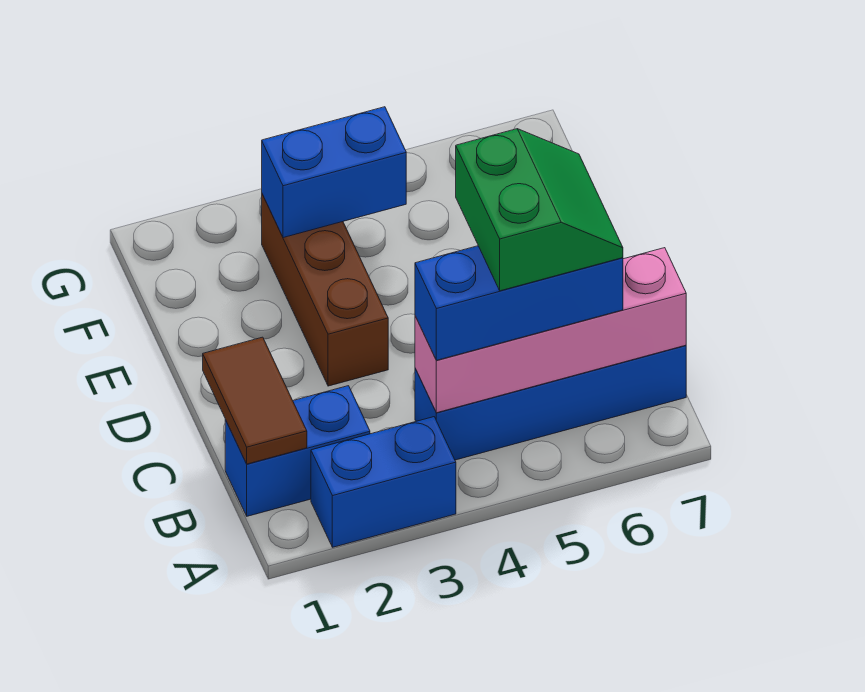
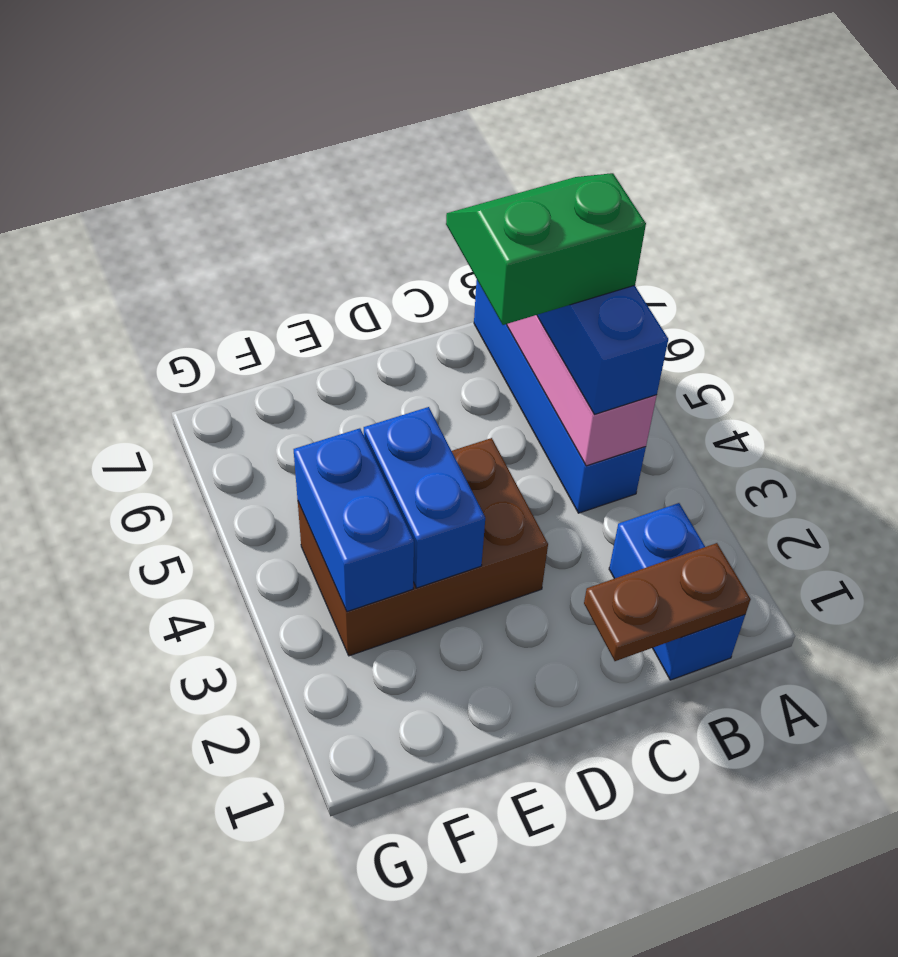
blue brick A2:A3 level 1 -> blue brick E3:E4 level 2
brown tile B1:C1 level 2 -> brown plate B1:C1 level 2
brown brick D3:F3 level 1 -> brown brick D3:F4 level 1

